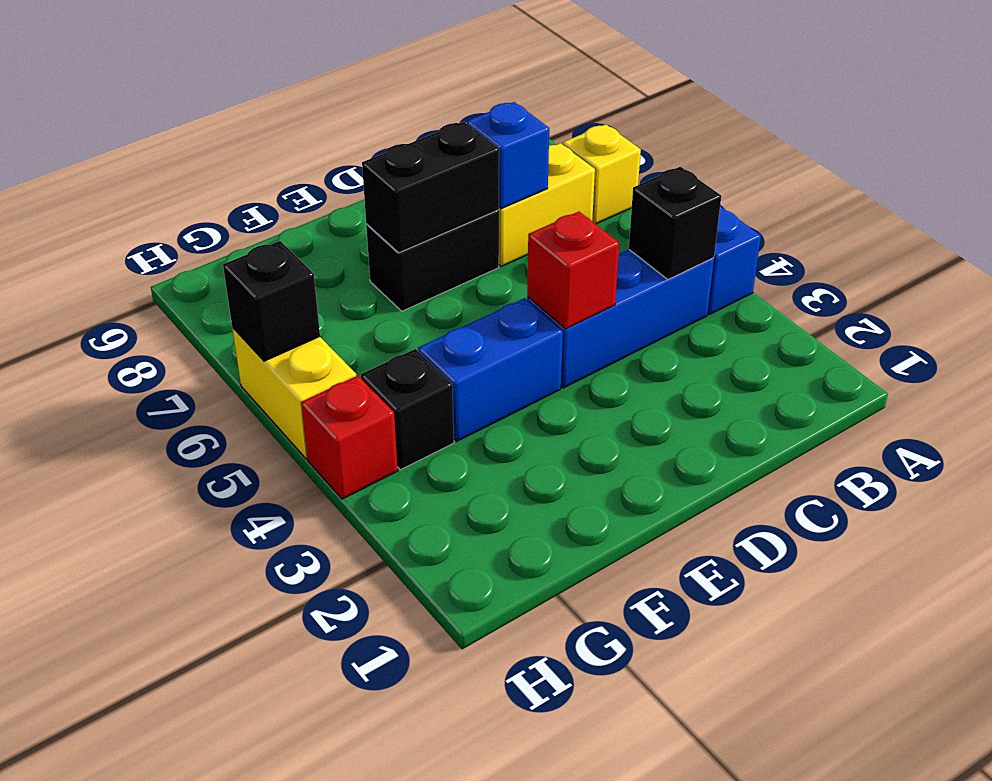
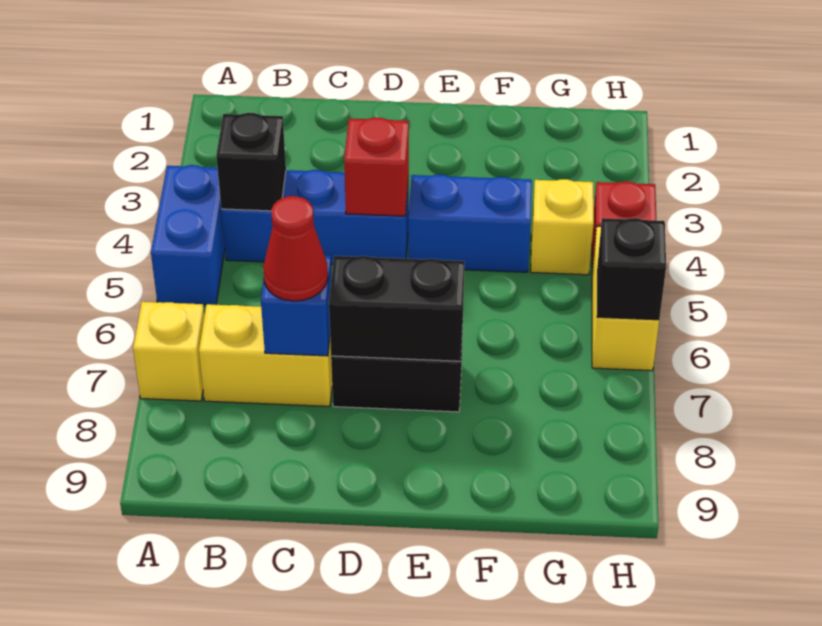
none -> red cone C7 level 3
black brick G4 level 1 -> yellow brick G4 level 1

